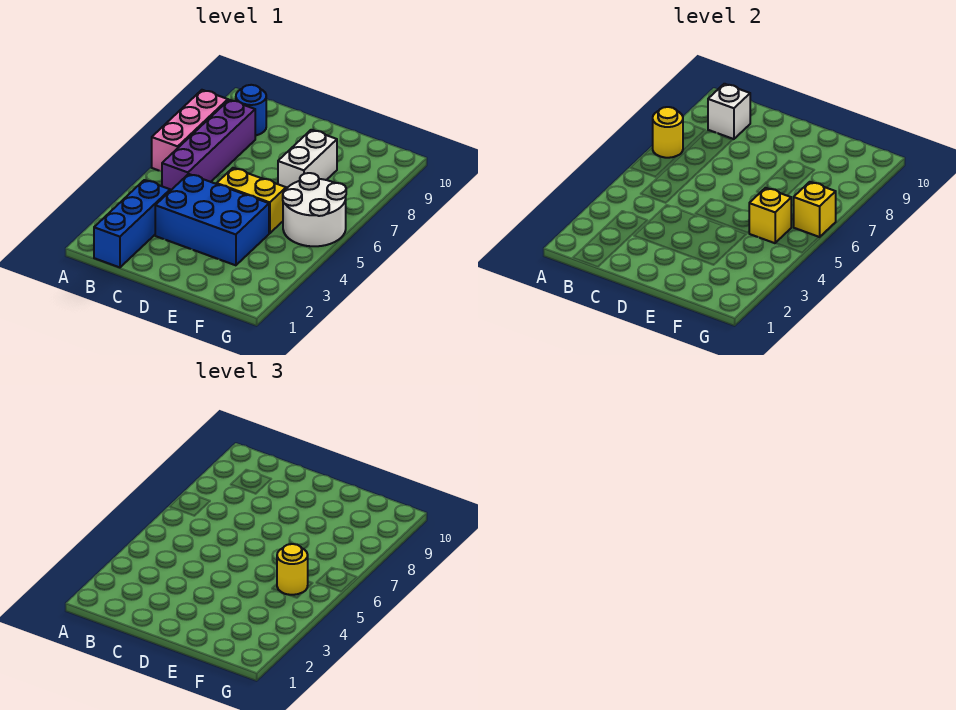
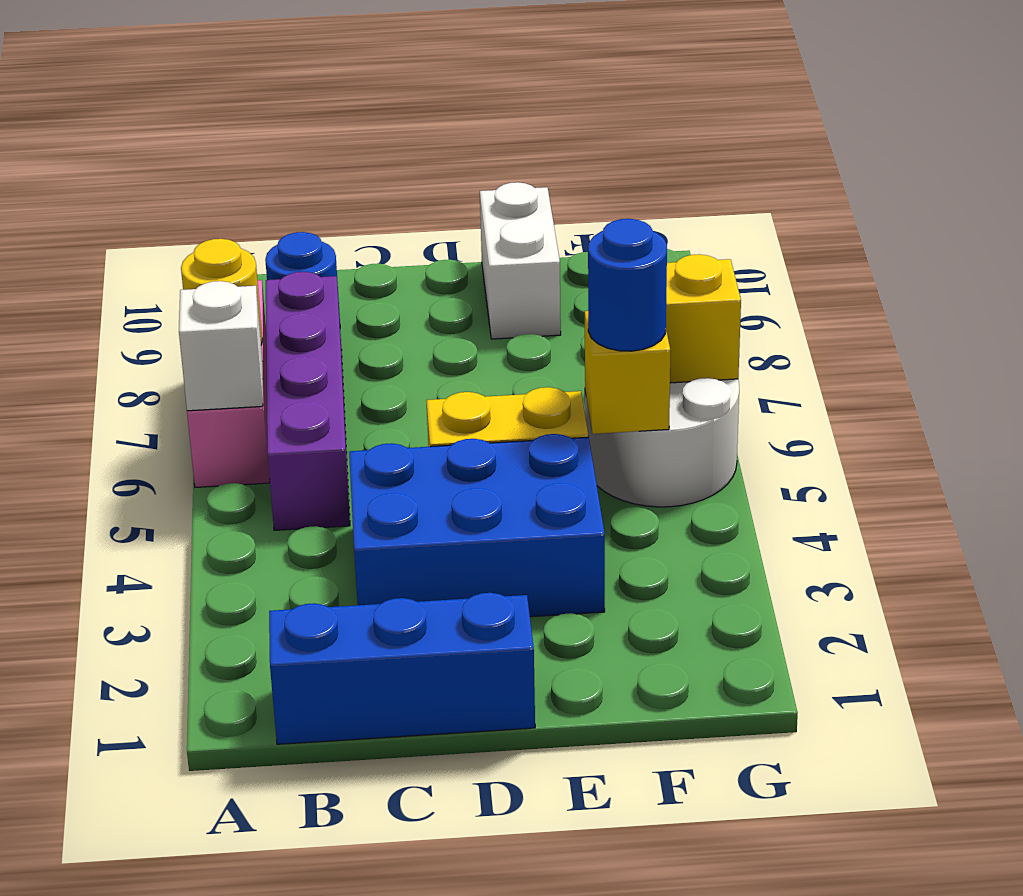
blue brick B1:B3 level 1 -> blue brick B1:D1 level 1
white brick B9 level 2 -> white brick A6 level 2
white brick E7:E8 level 1 -> white brick E9:E10 level 1
yellow round brick F5 level 3 -> blue round brick F5 level 3

